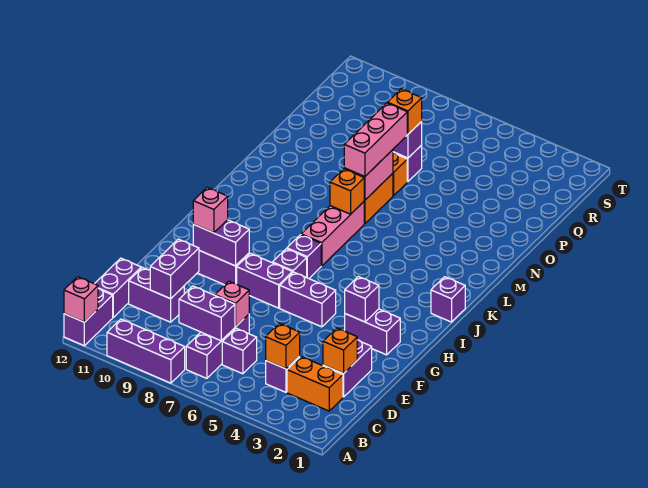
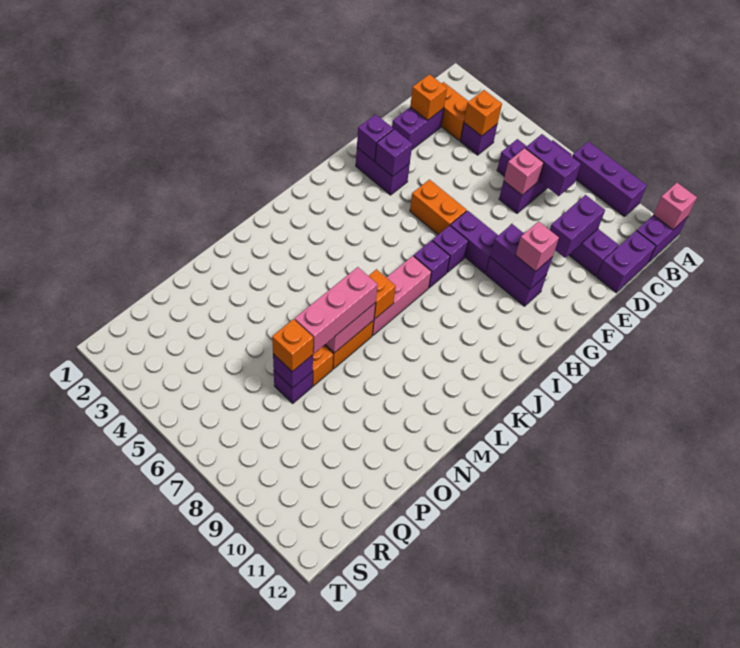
purple brick G5:G6 level 1 -> orange brick G5:G6 level 1
purple brick J1 level 1 -> purple brick G2 level 2

